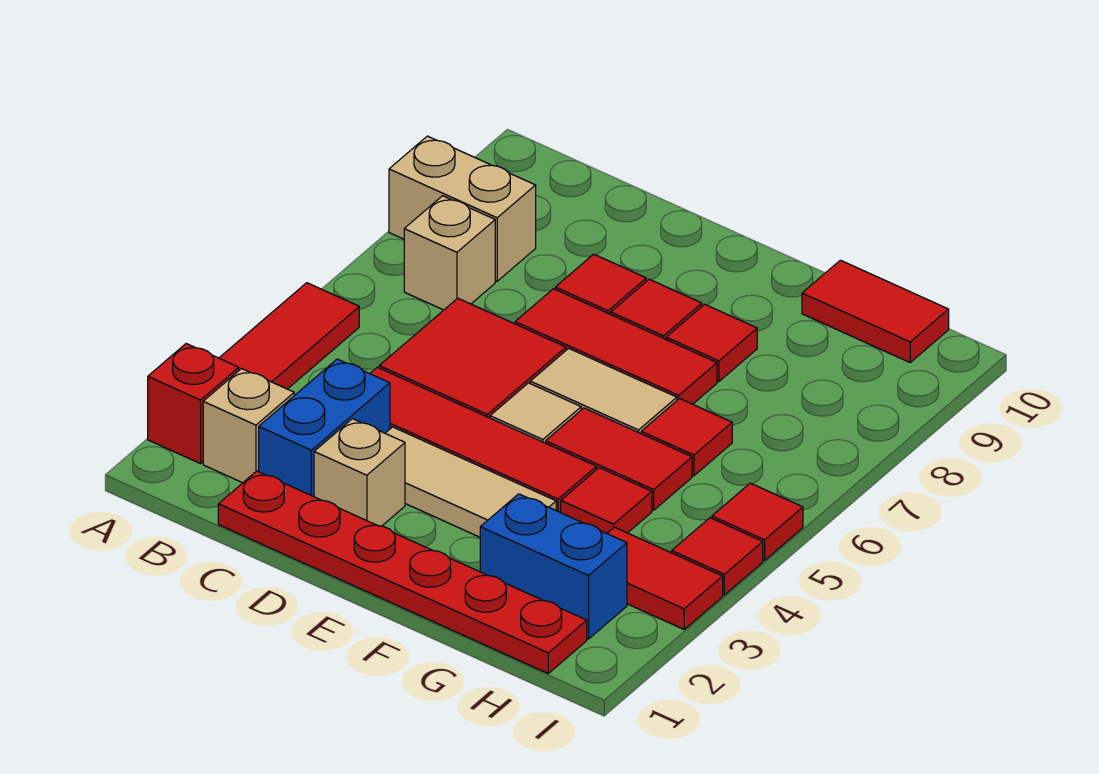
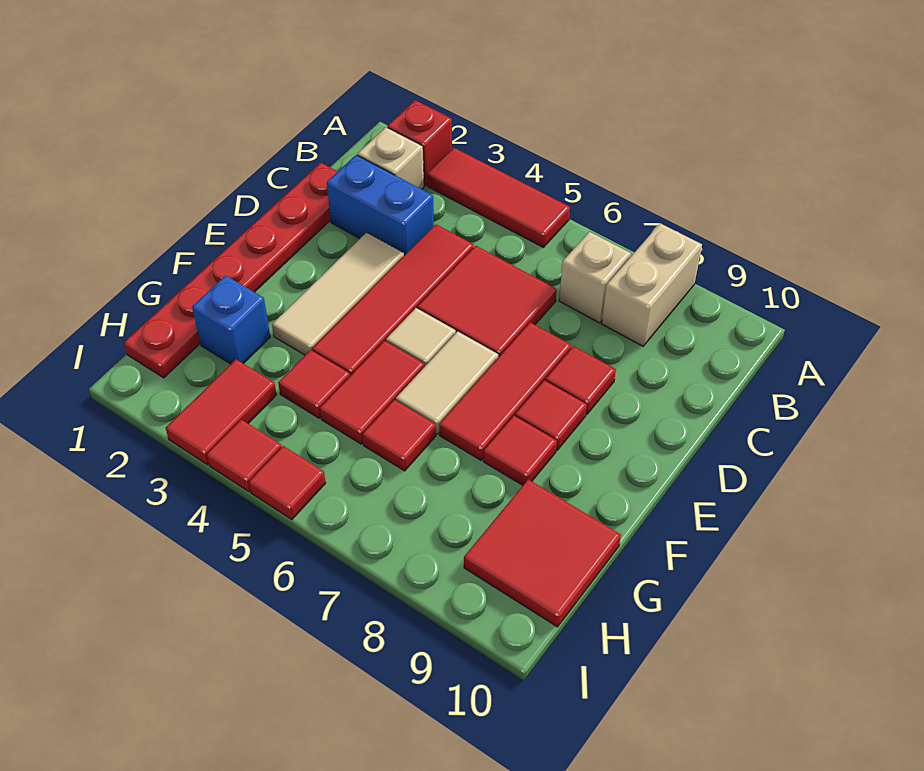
tan brick D2 level 1 -> none
blue brick G2:H2 level 1 -> blue brick G2 level 1
red tile G10:H10 level 1 -> red tile G9:H10 level 1

